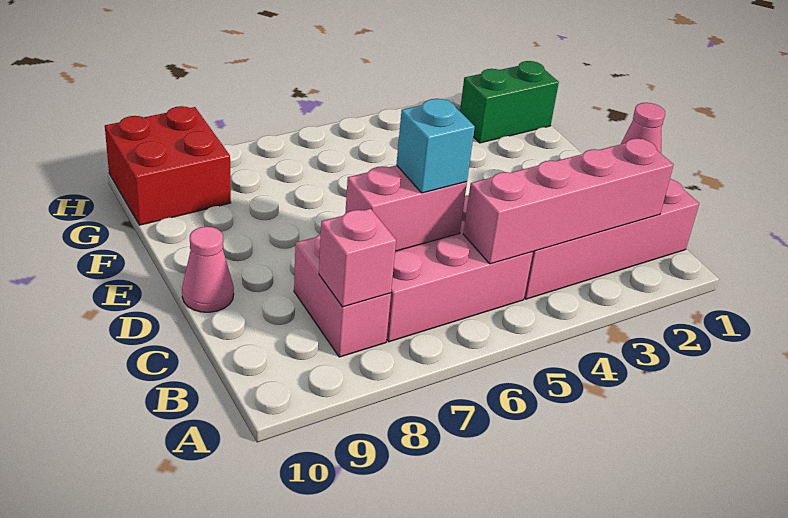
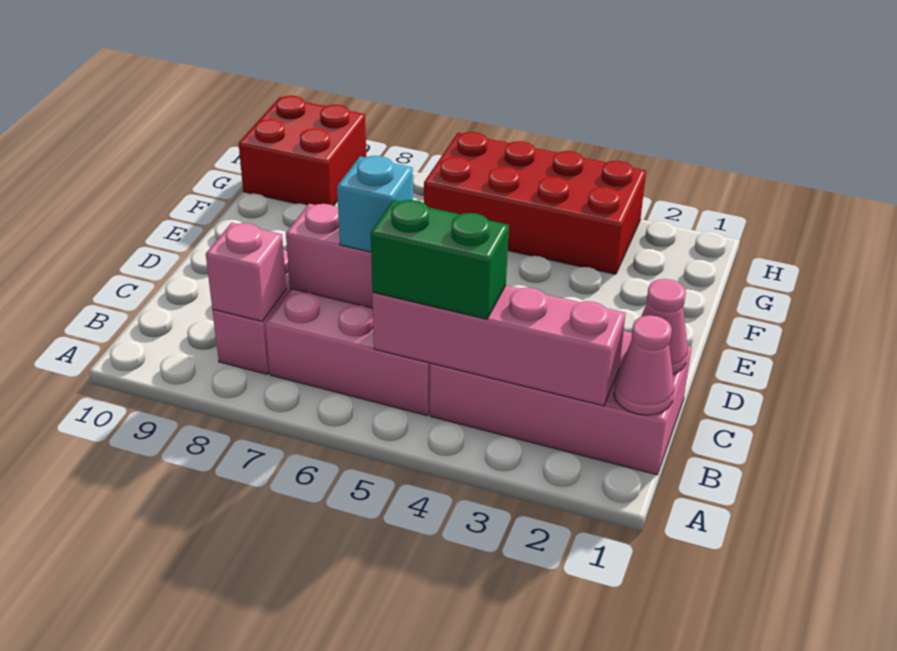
pink cone D10 level 1 -> pink cone B1 level 2
green brick G1:G2 level 1 -> green brick B4:B5 level 3
none -> red brick G3:H6 level 1

